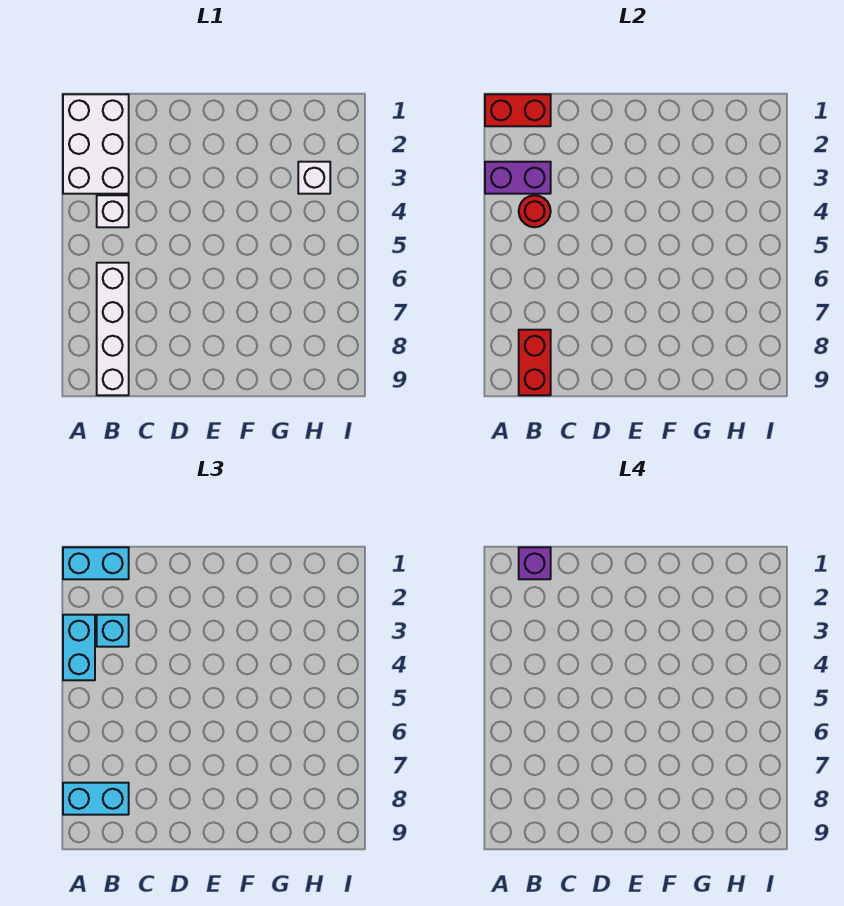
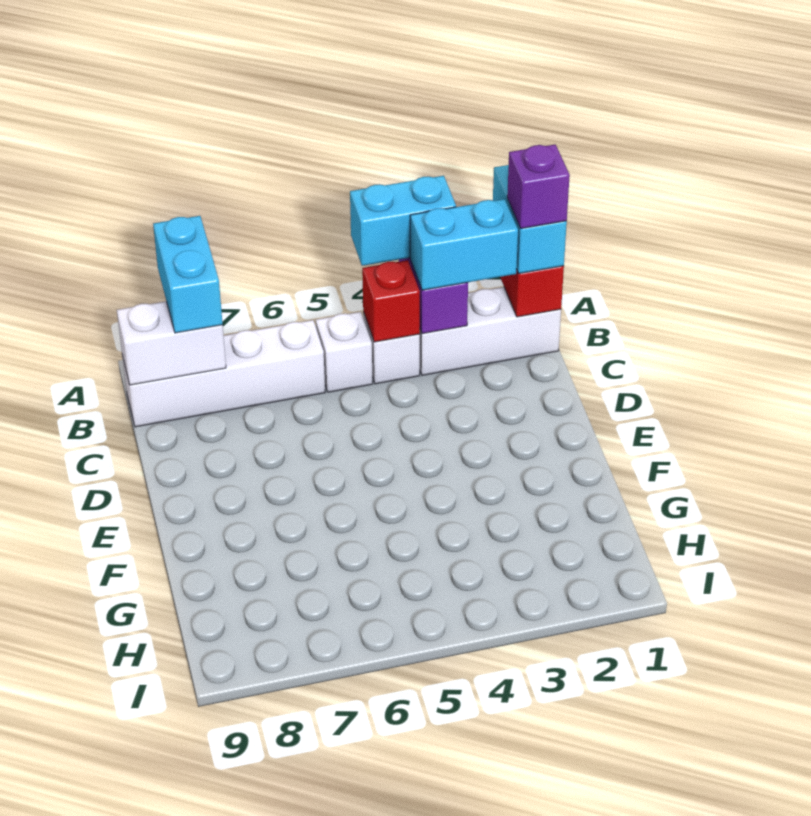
white brick A1:B3 level 1 -> white brick B1:B3 level 1
cyan brick B3 level 3 -> cyan brick B2:B3 level 3
red round brick B4 level 2 -> red brick B4 level 2
red brick B8:B9 level 2 -> white brick B8:B9 level 2
white brick H3 level 1 -> white brick B5 level 1

